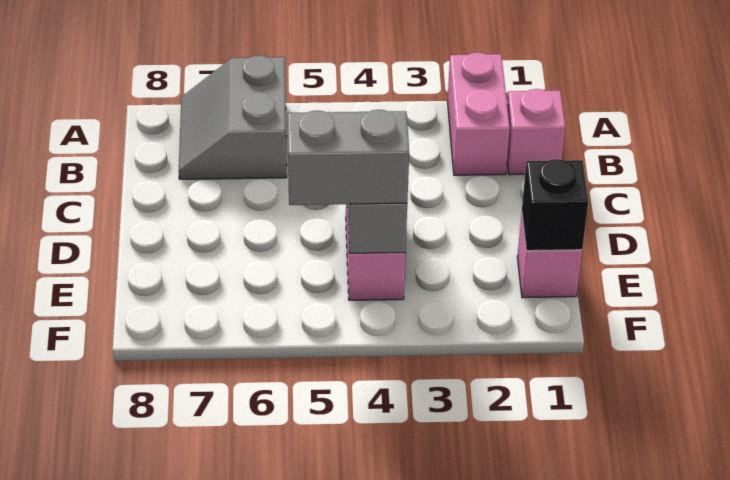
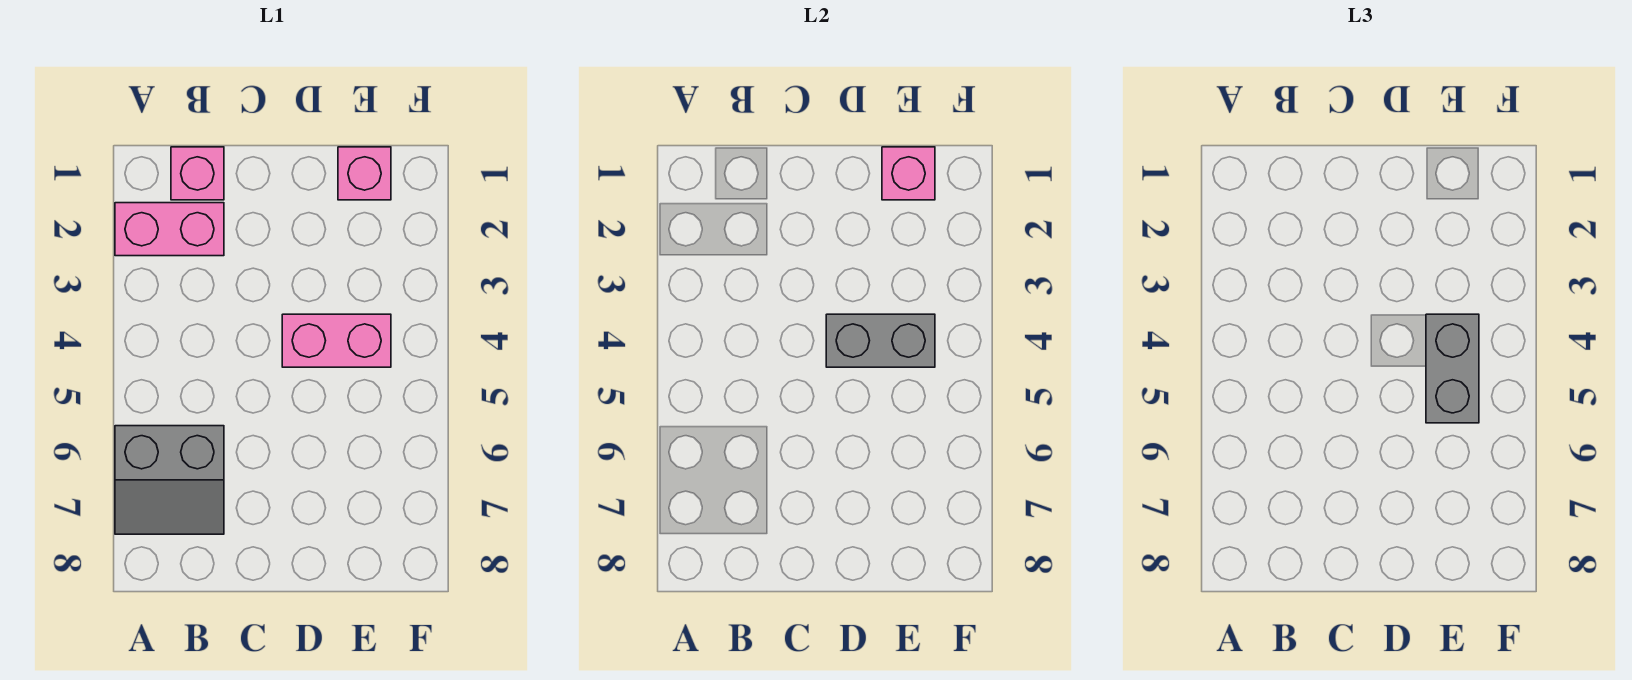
black brick E1 level 2 -> pink brick E1 level 2

